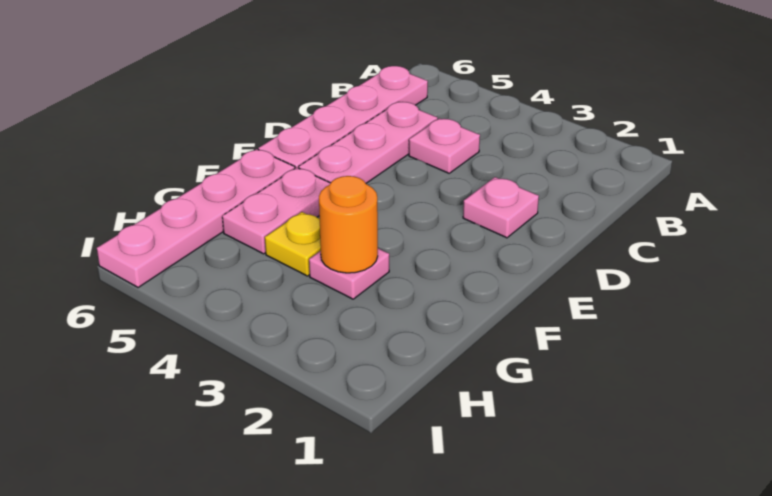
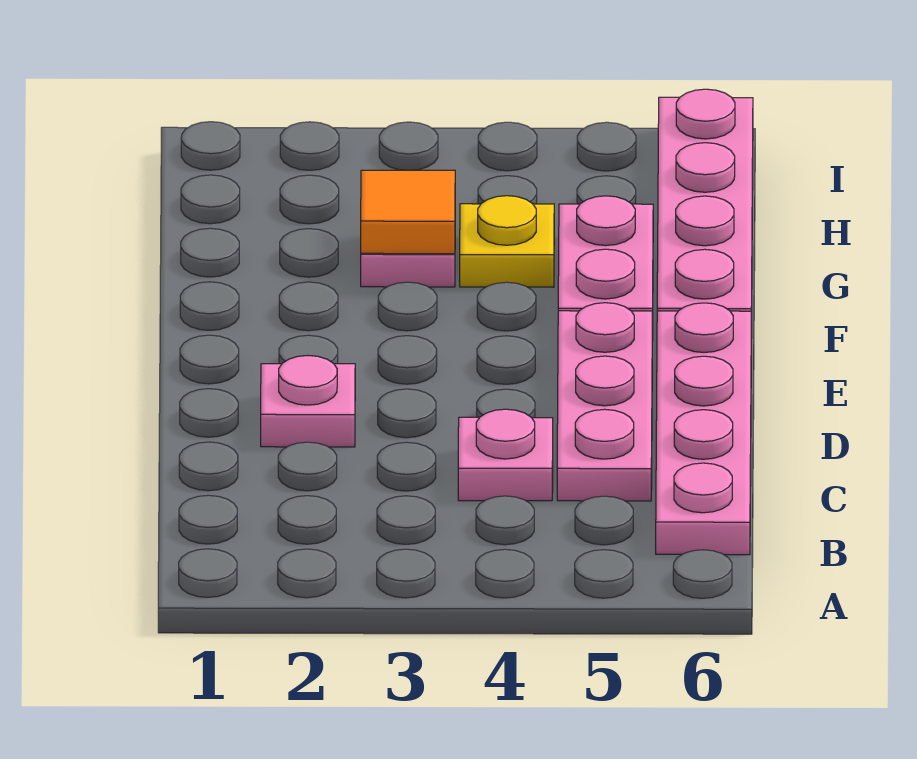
orange round brick G3 level 2 -> orange tile G3 level 2

